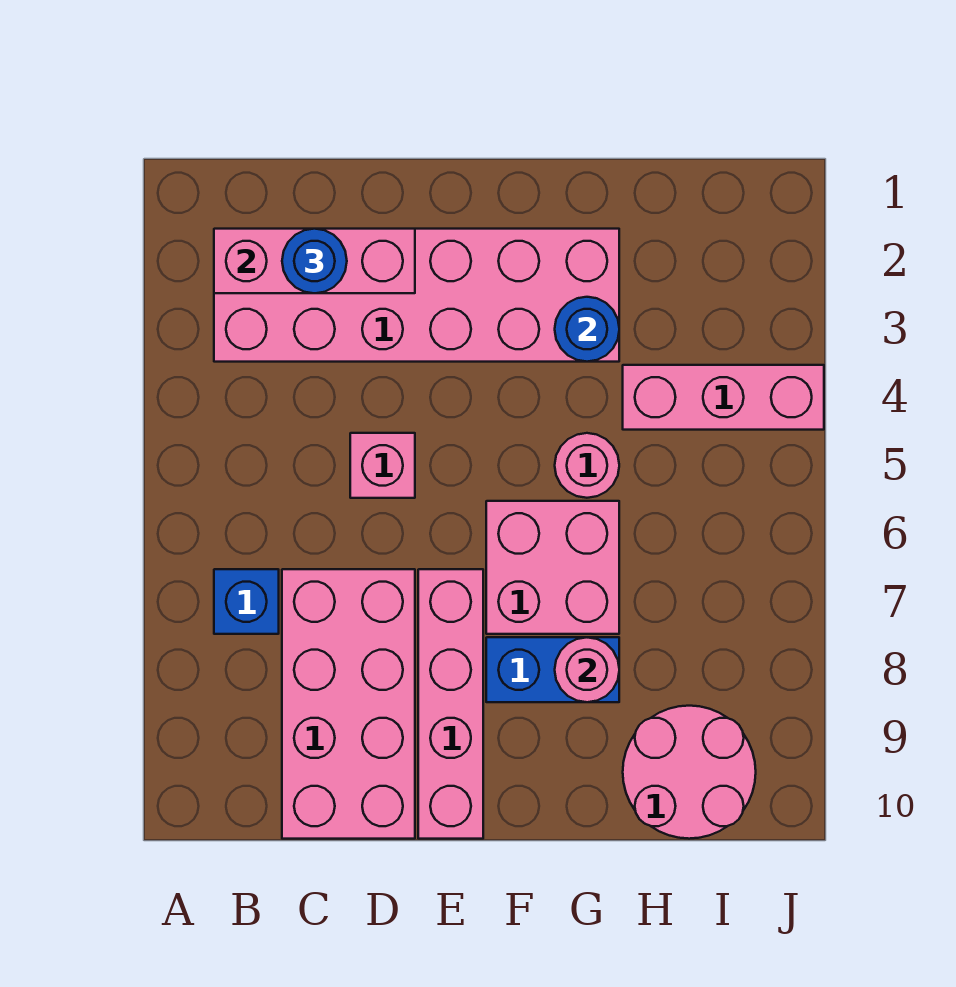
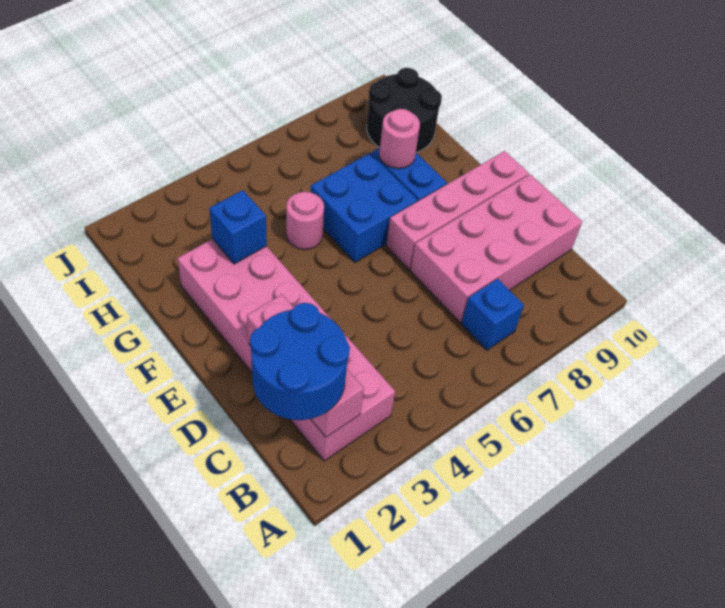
blue round brick C2 level 3 -> blue round brick B1:C2 level 3
pink brick D5 level 1 -> none
pink brick F6:G7 level 1 -> blue brick F6:G7 level 1
blue round brick G3 level 2 -> blue brick G3 level 2
pink brick H4:J4 level 1 -> none
pink round brick H9:I10 level 1 -> black round brick H9:I10 level 1

